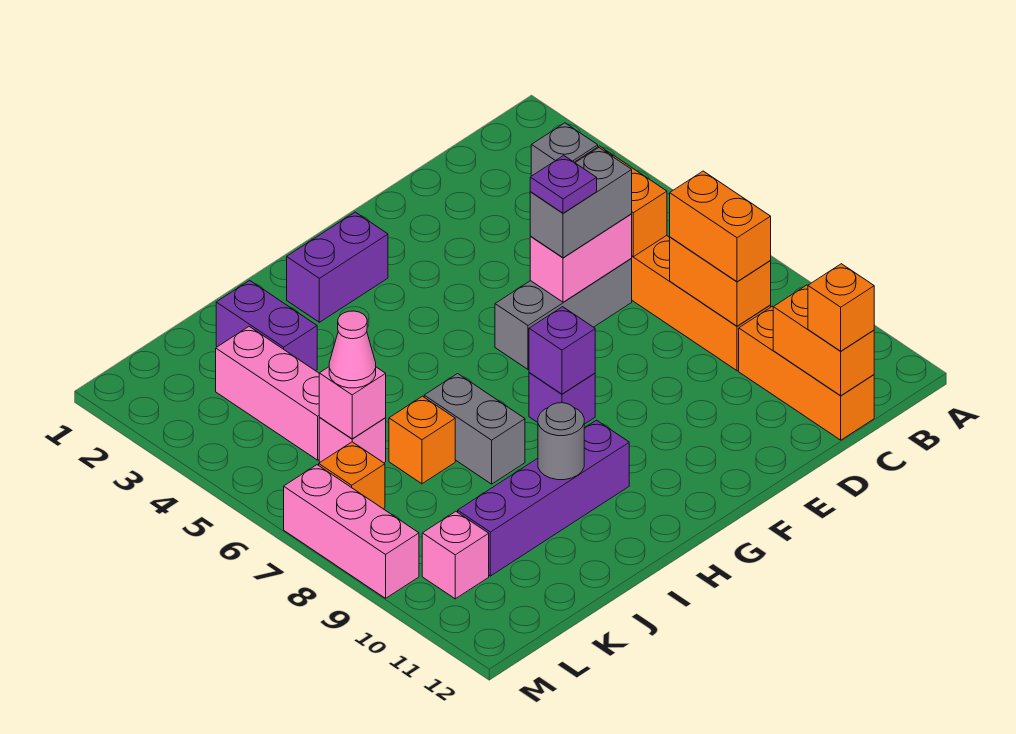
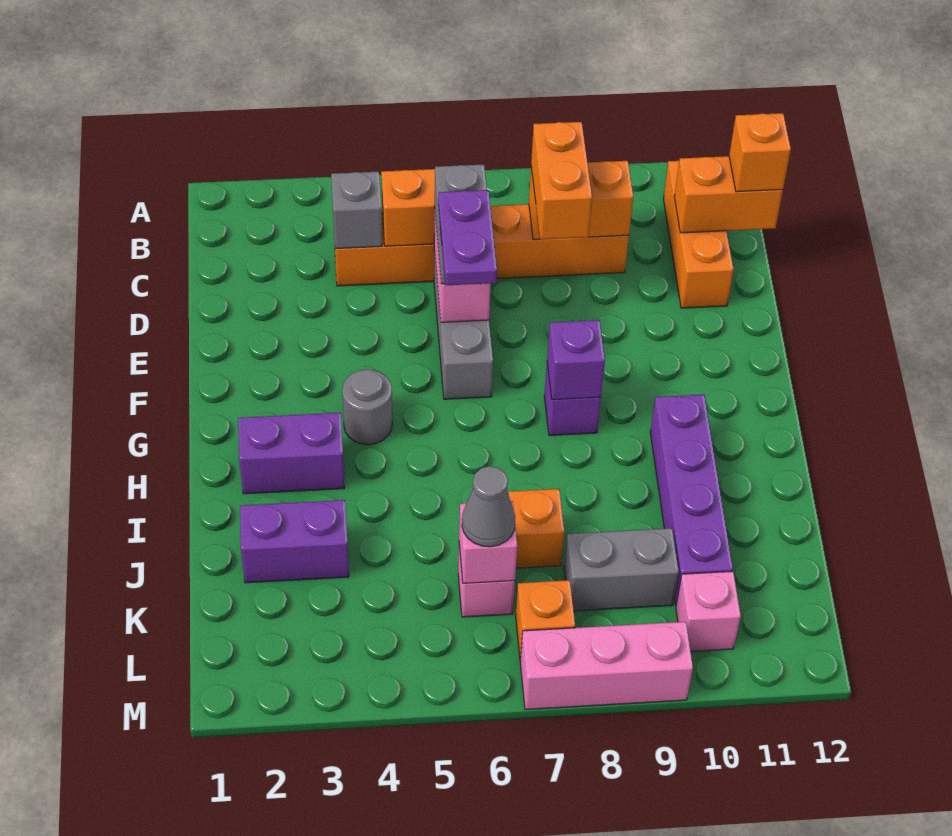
orange brick C8:C9 level 3 -> orange brick C8:D8 level 3
orange brick C10:C12 level 1 -> orange brick B11:D11 level 1
purple plate E6 level 4 -> purple plate E6:F6 level 4
purple brick G2:H2 level 1 -> purple brick H2:H3 level 1
grey brick I7:I8 level 1 -> grey brick K8:K9 level 1
grey round brick I10 level 2 -> grey round brick G4 level 1
pink brick K3:K5 level 1 -> none
pink cone K6 level 3 -> grey cone K6 level 3

